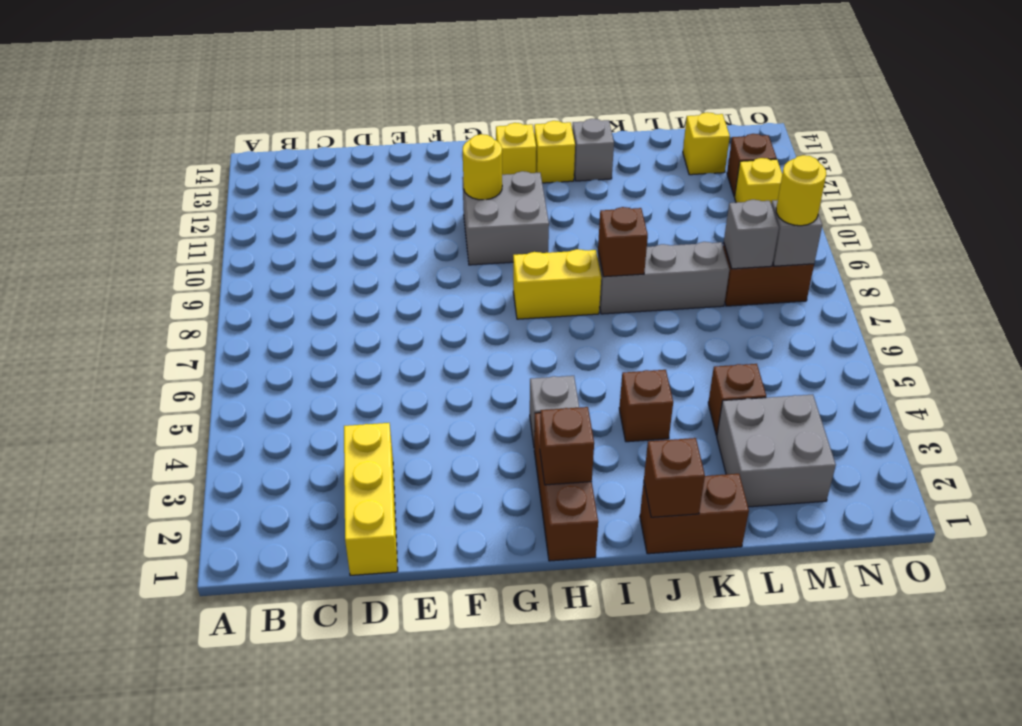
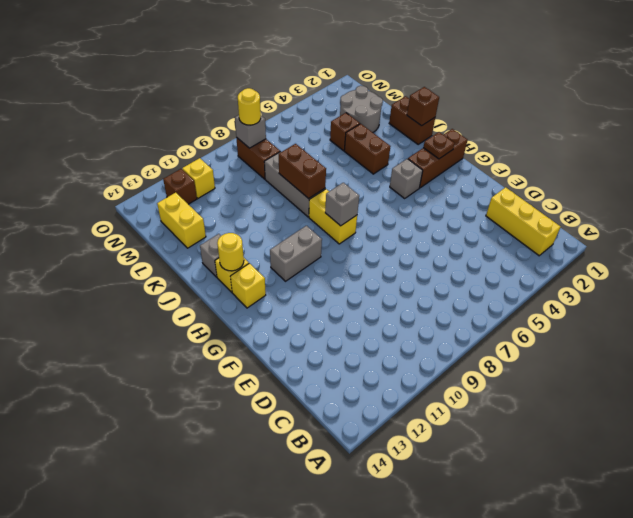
yellow brick D1:D3 level 1 -> yellow brick B2:D2 level 1
grey brick G10:H11 level 1 -> grey brick H10:H11 level 1
yellow round brick G11 level 2 -> yellow round brick I13 level 2
brown brick H2 level 2 -> brown plate H2 level 2
brown brick J4 level 1 -> brown brick J4:K4 level 1
brown brick J8 level 2 -> brown brick J8:K8 level 2
grey brick L2:M3 level 1 -> grey round brick L2:M3 level 1
grey brick M8 level 2 -> grey brick H8 level 2
yellow brick M13 level 1 -> yellow brick L13:M13 level 1

